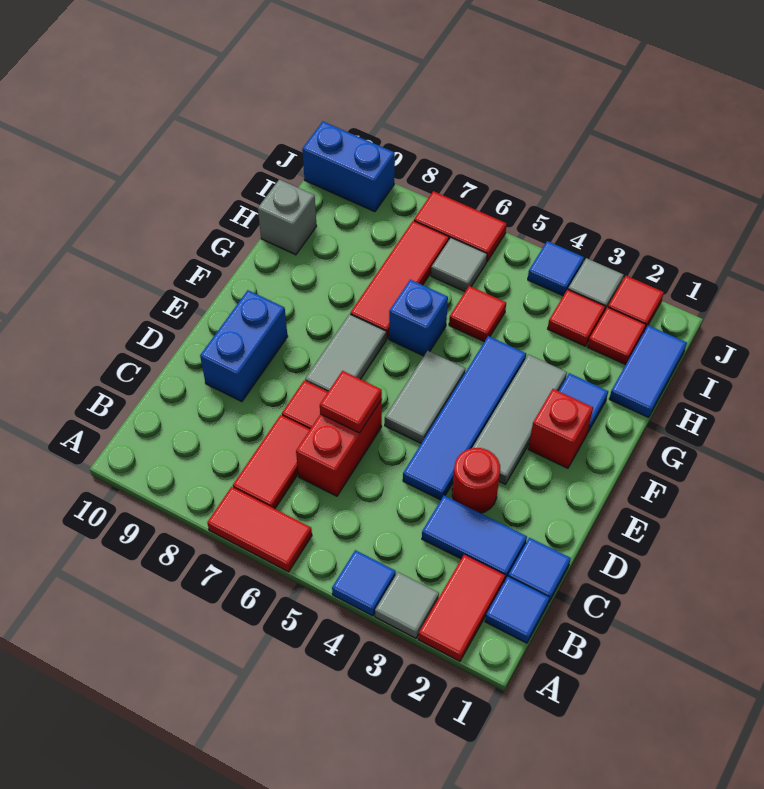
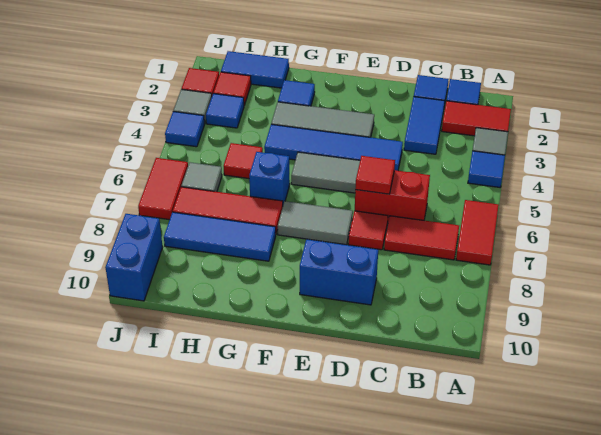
red round brick D3 level 1 -> none
red brick F2 level 1 -> none
none -> blue tile G8:I8 level 1
grey brick H10 level 1 -> none
red tile I3 level 1 -> blue tile I3 level 1

